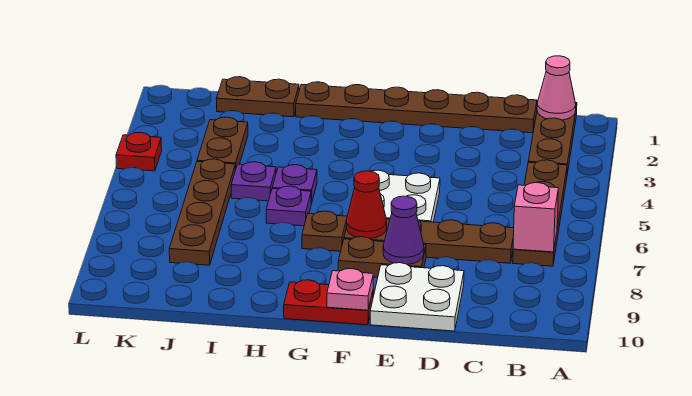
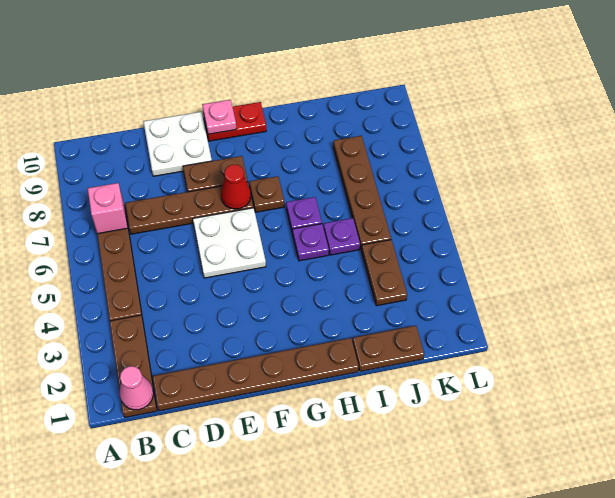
purple cone E8 level 2 -> none
red plate L4 level 1 -> none

